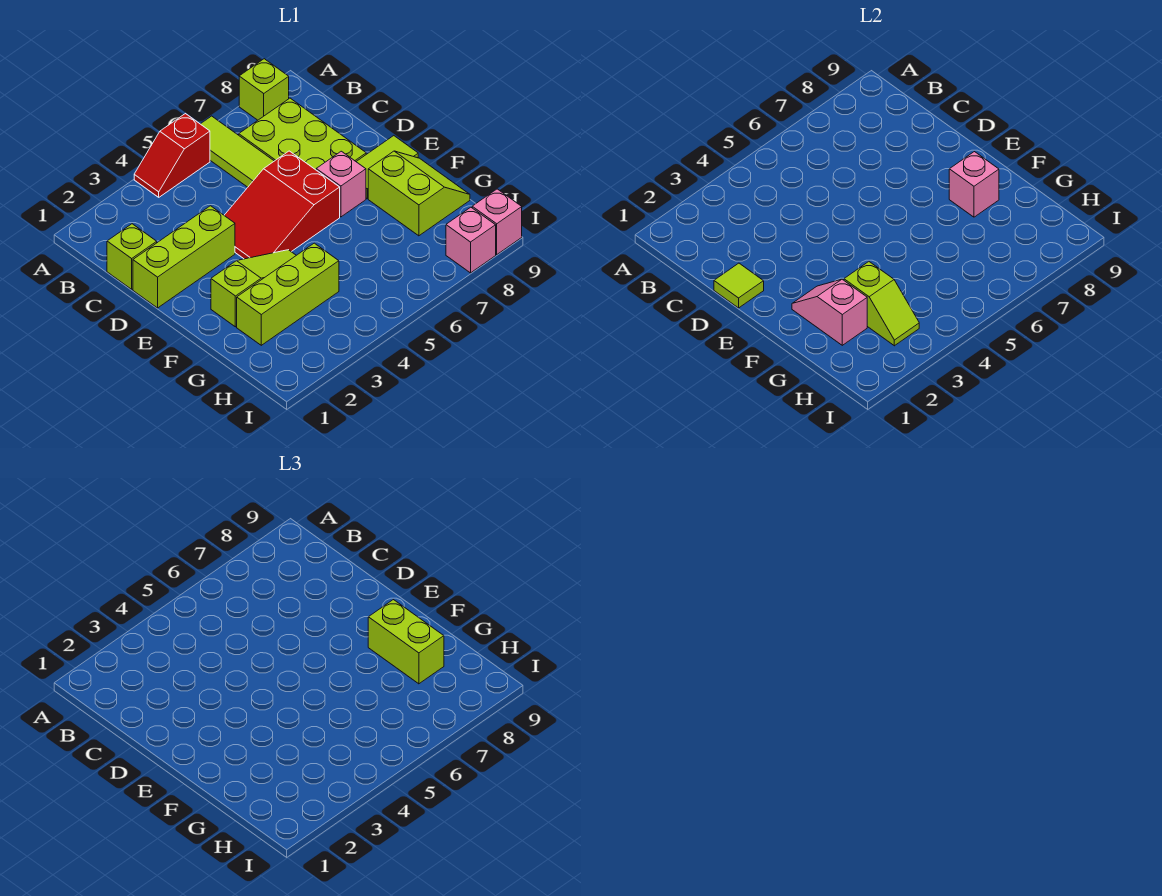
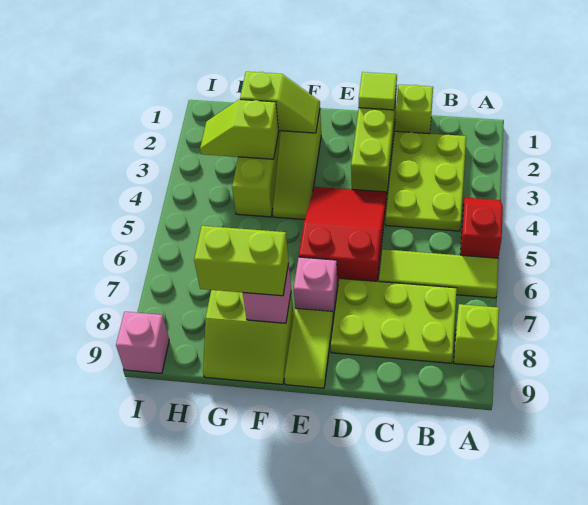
none -> lime plate B2:C4 level 1
pink slope F2:G2 level 2 top G -> lime slope F2:G2 level 2 top G
pink brick I8 level 1 -> none

